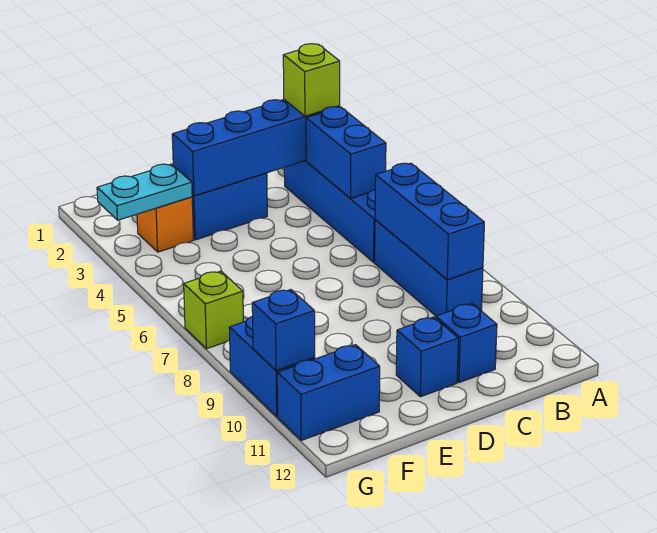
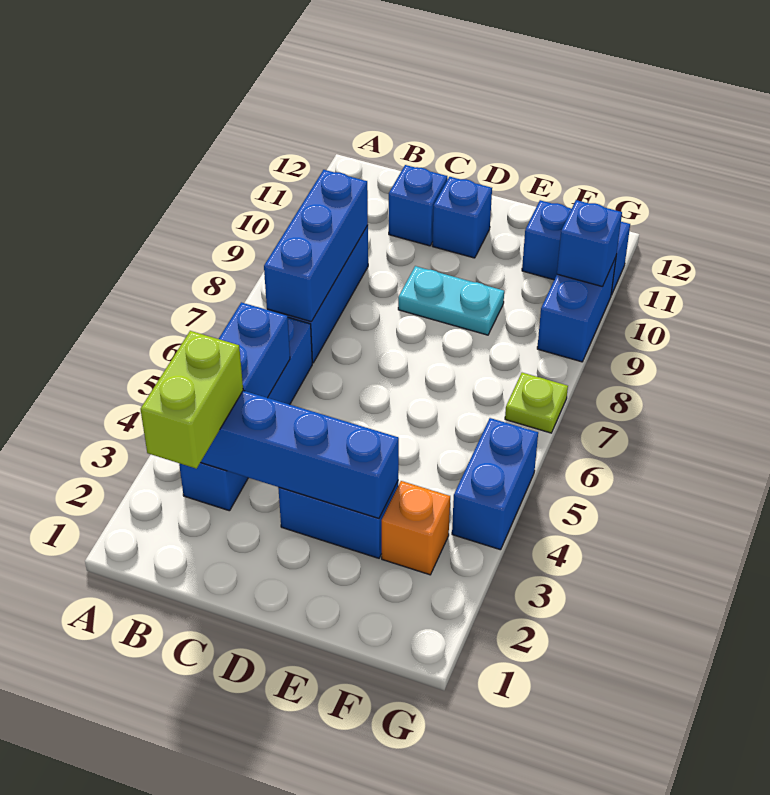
lime brick B3 level 3 -> lime brick B2:B3 level 3
cyan plate F3:G3 level 2 -> cyan plate D9:E9 level 1
none -> blue brick G4:G5 level 1
lime brick G7 level 1 -> lime plate G7 level 1

